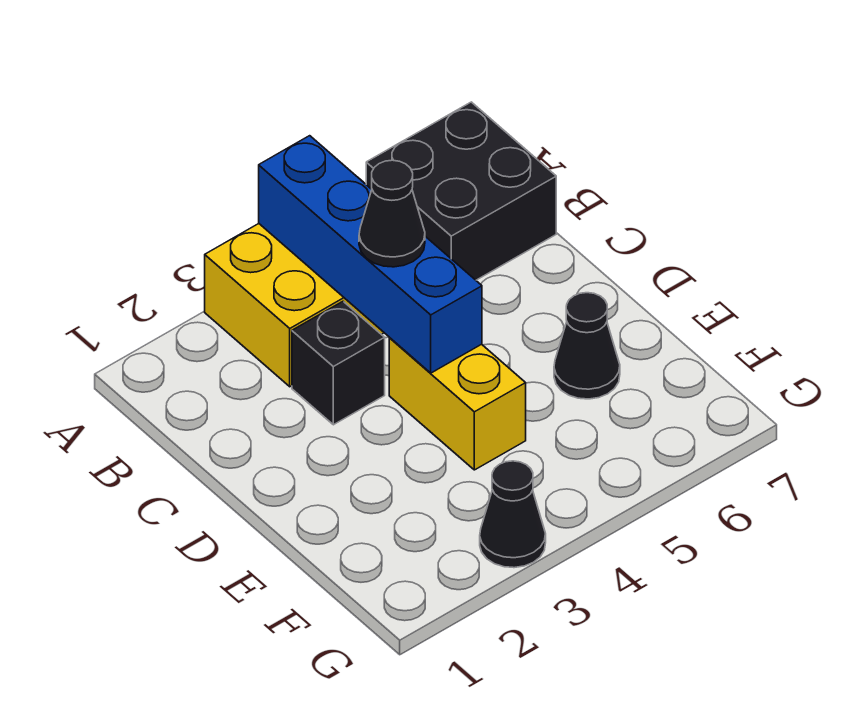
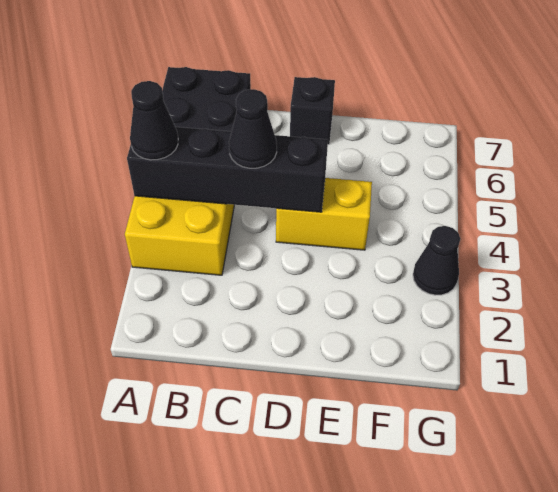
blue brick A4:D4 level 2 -> black brick A4:D4 level 2
black brick C3 level 1 -> black brick D7 level 1
black cone E6 level 1 -> black cone A4 level 3

